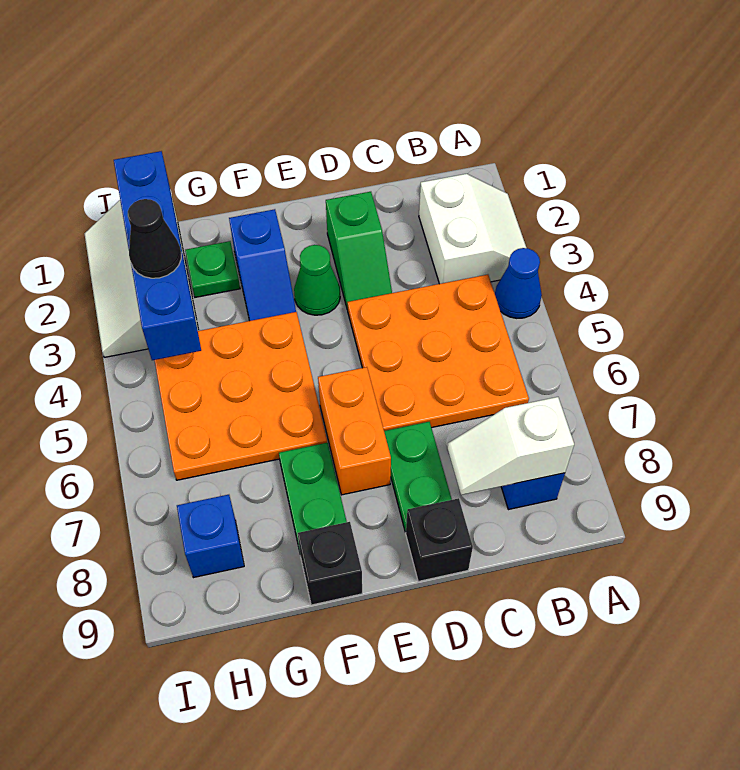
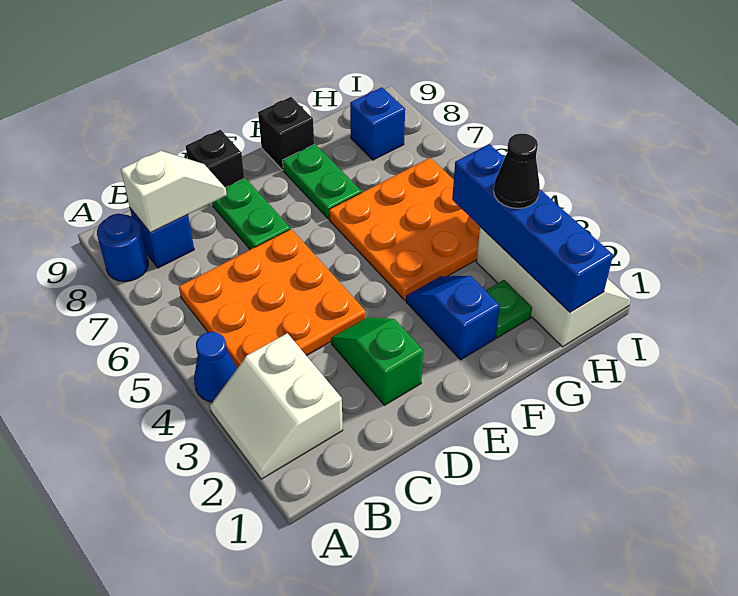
none -> blue round brick A8 level 1
green cone E3 level 1 -> none
orange brick E6:E7 level 1 -> none

